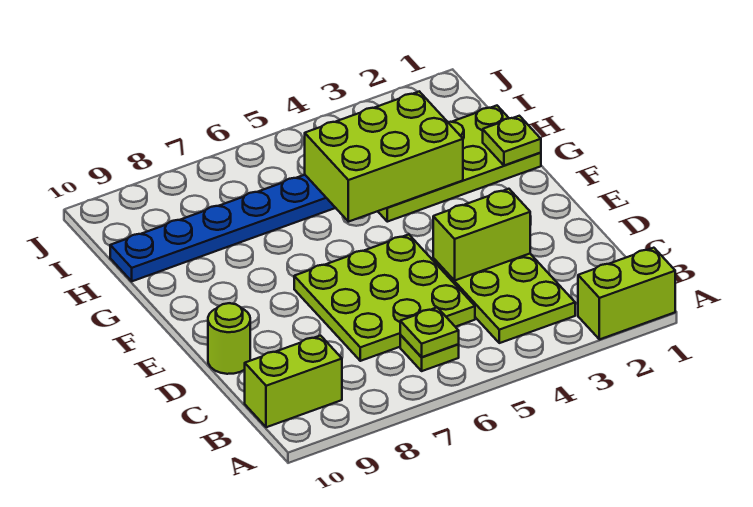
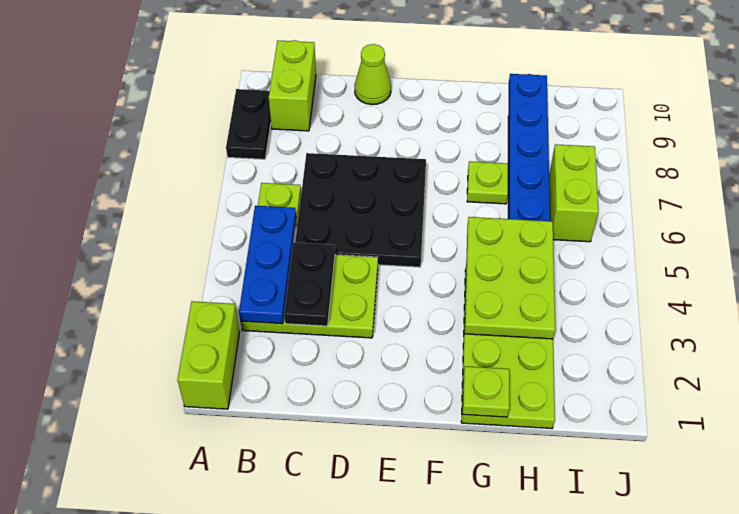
none -> black plate A8:A9 level 1
none -> blue plate B3:B5 level 2
lime plate B6 level 2 -> lime plate G7 level 1
none -> black plate C3:C4 level 2
lime plate C5:E7 level 1 -> black plate C5:E7 level 1
lime brick D3:D4 level 2 -> lime brick I6:I7 level 1
lime round brick D10 level 1 -> lime cone D10 level 1
lime brick G3:H5 level 2 -> lime plate G3:H5 level 2

